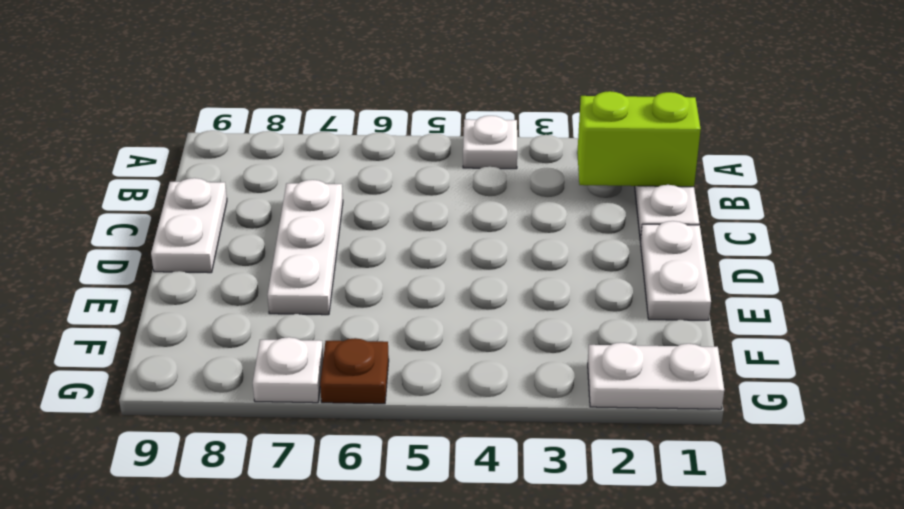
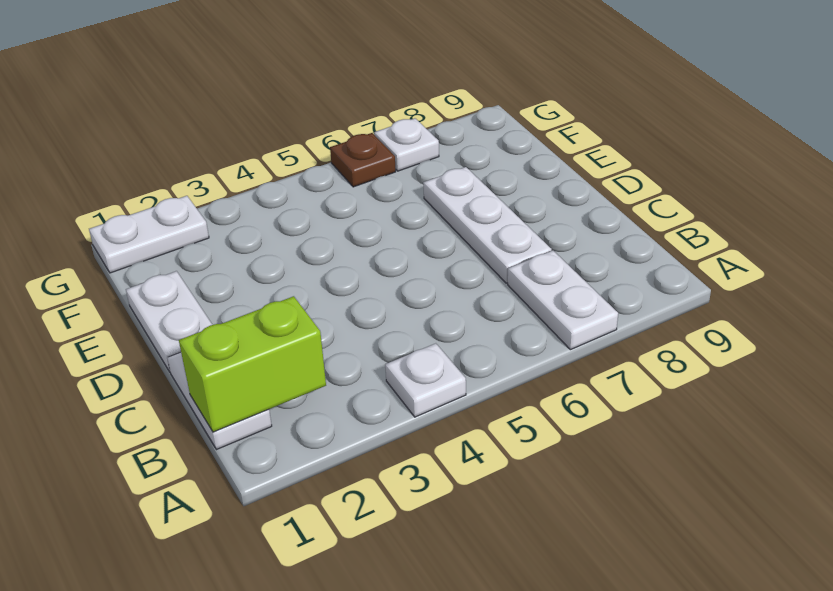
white plate C9:D9 level 1 -> white plate A7:B7 level 1

